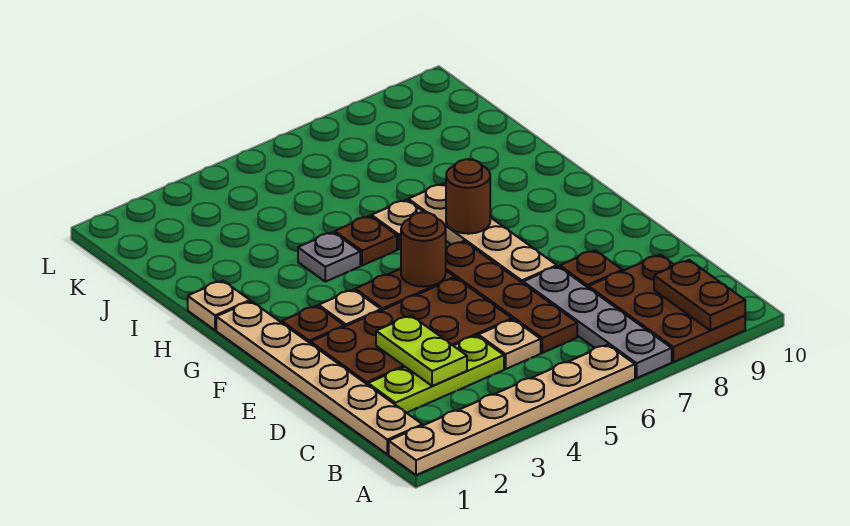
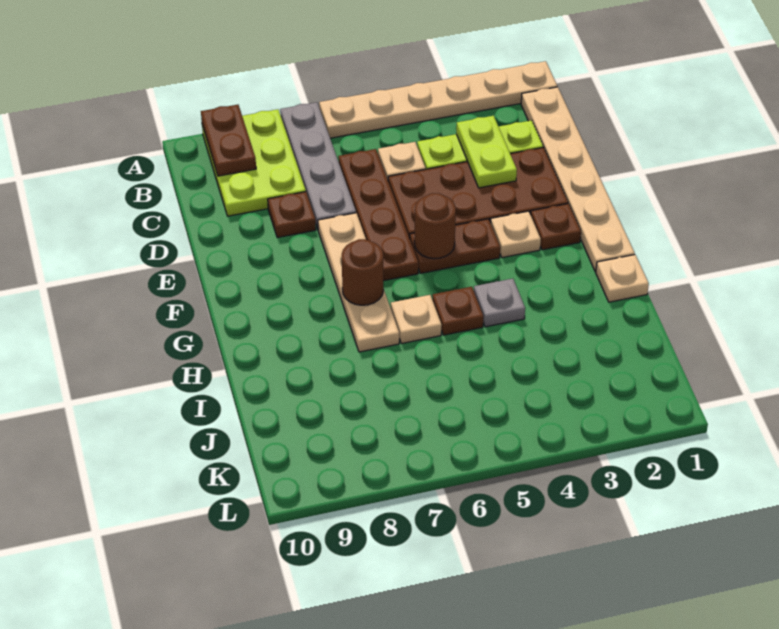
brown plate A8:C9 level 1 -> lime plate A8:C9 level 1

